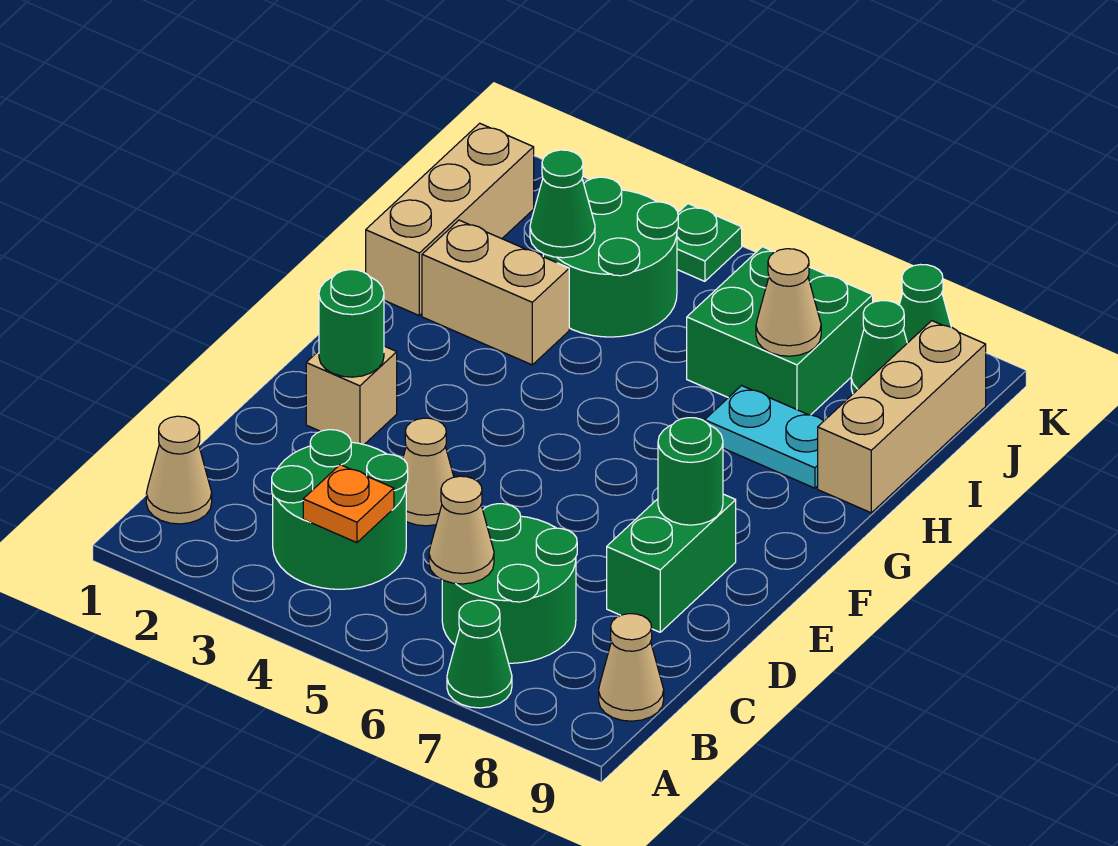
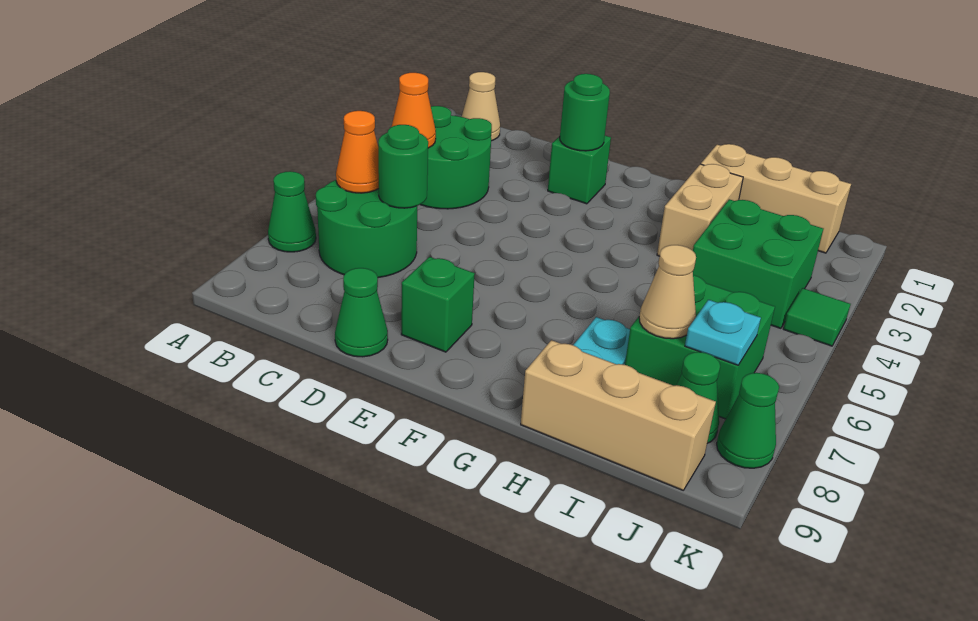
orange plate B4 level 2 -> orange cone B4 level 2
tan cone B6 level 2 -> orange cone B6 level 2
tan cone B9 level 1 -> none
tan cone D4 level 1 -> none
green brick D8:E8 level 1 -> green brick E8 level 1
tan brick E2 level 1 -> green brick E2 level 1
green round brick E8 level 2 -> green round brick C6 level 2
green round brick I3:J4 level 1 -> green brick I3:J4 level 1
green cone I3 level 2 -> green cone D9 level 1
none -> cyan plate J7 level 2
green plate K4 level 1 -> green tile K4 level 1

